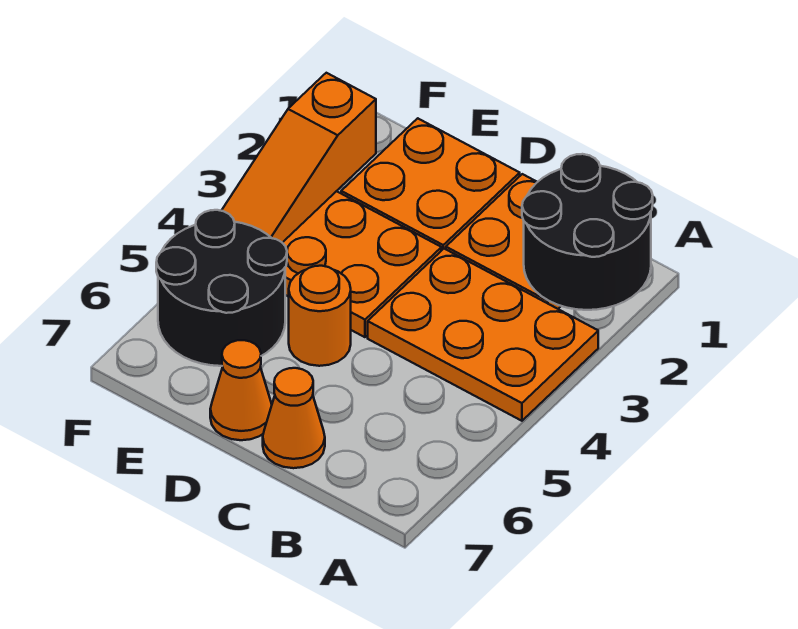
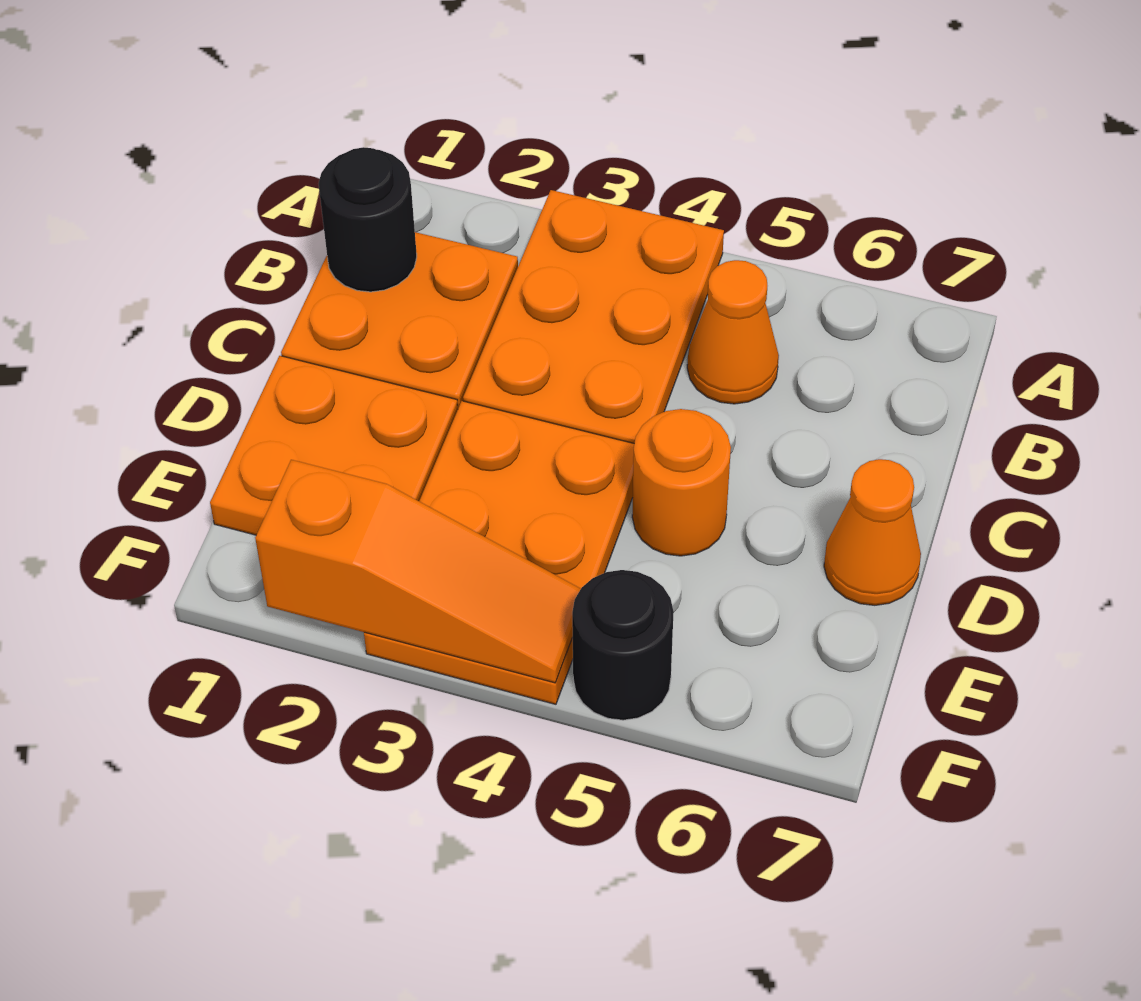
black round brick A1:B2 level 2 -> black round brick B1 level 2
orange cone C7 level 1 -> orange cone B5 level 1
black round brick E5:F6 level 1 -> black round brick F5 level 1

